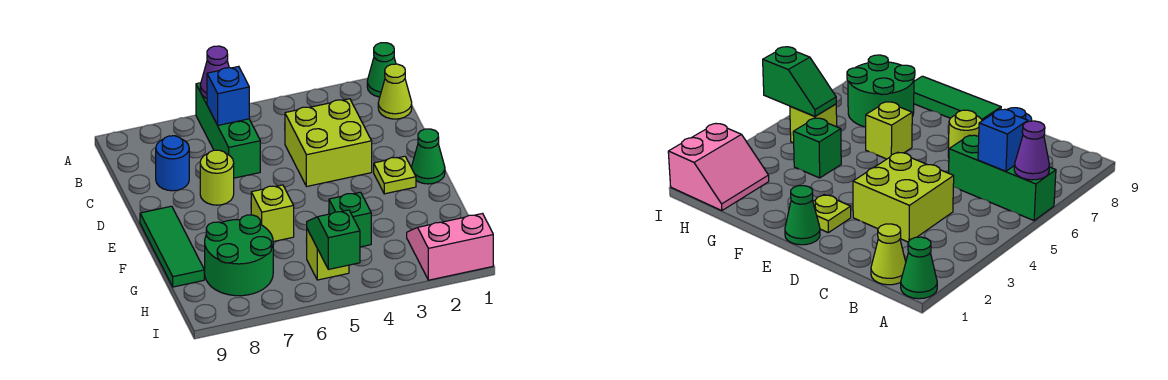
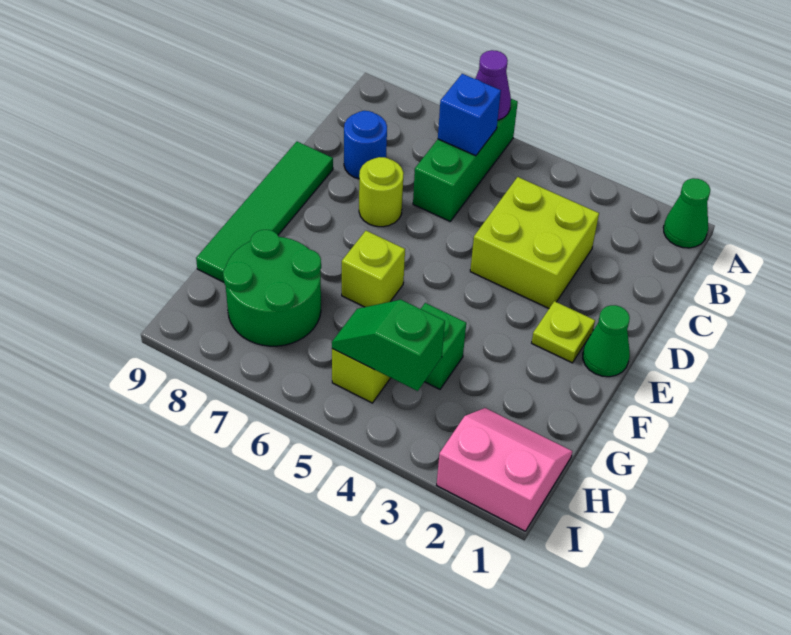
lime cone B1 level 1 -> none
green tile E9:G9 level 1 -> green tile D9:G9 level 1
green slope H5:I5 level 2 top I -> green slope H4:H5 level 2 top 4

